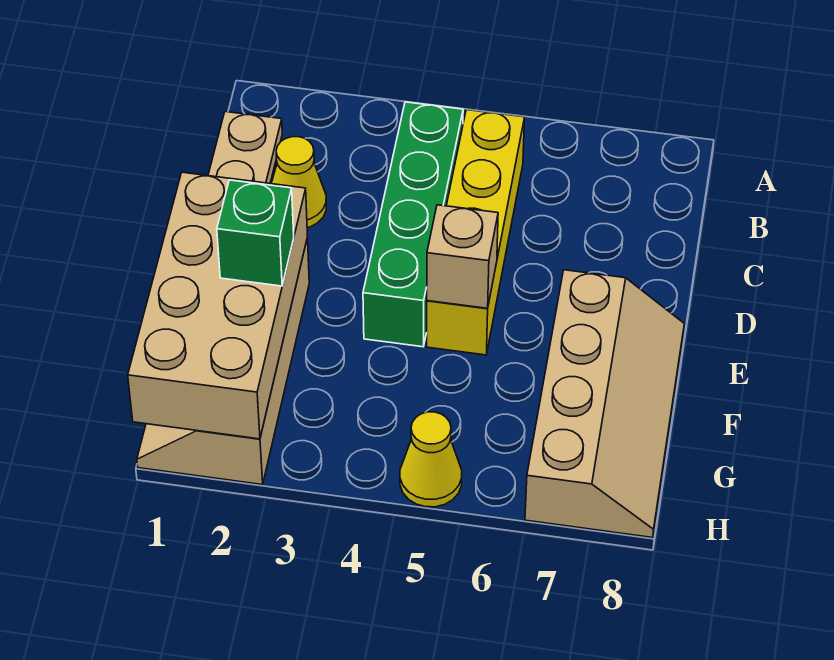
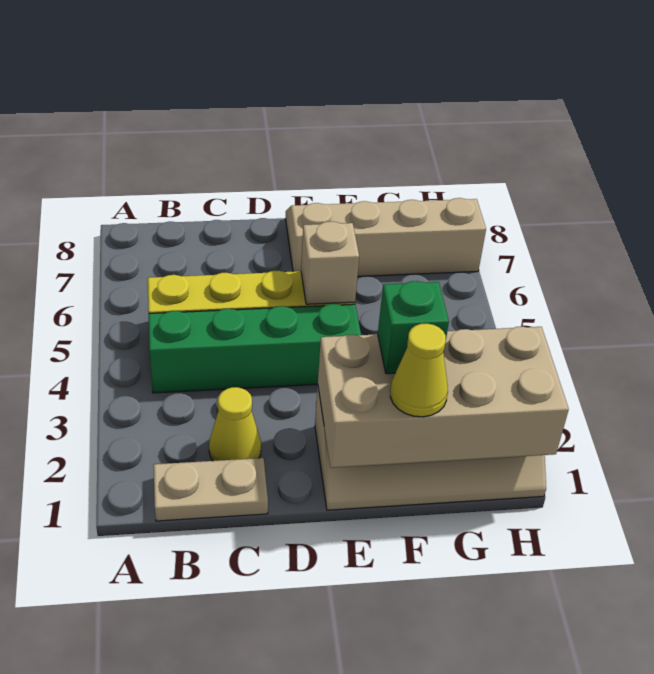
yellow cone H5 level 1 -> yellow cone F1 level 3

